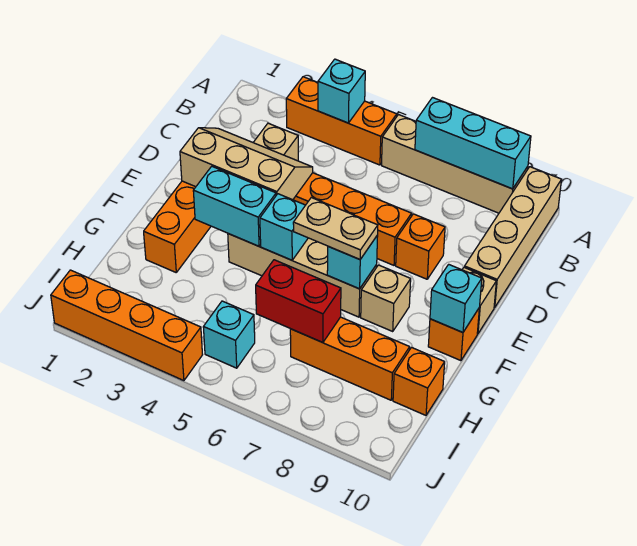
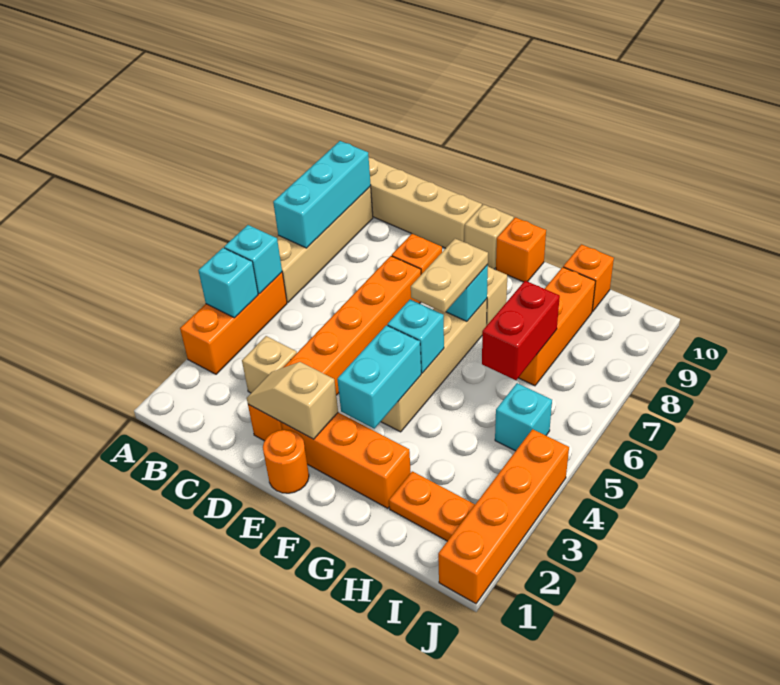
tan slope D2:E4 level 2 top E -> tan slope D2:E2 level 2 top E
none -> orange round brick E1 level 1
cyan brick F10 level 2 -> cyan brick A5 level 2
none -> orange plate H2:I2 level 1

